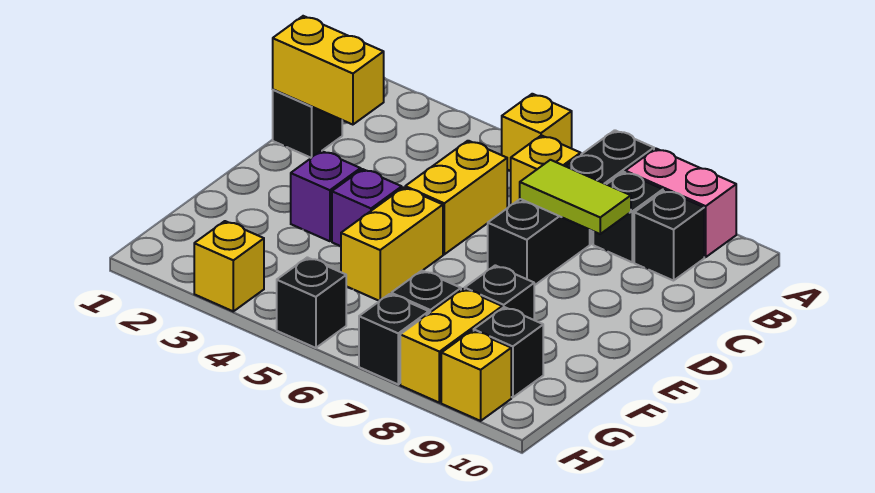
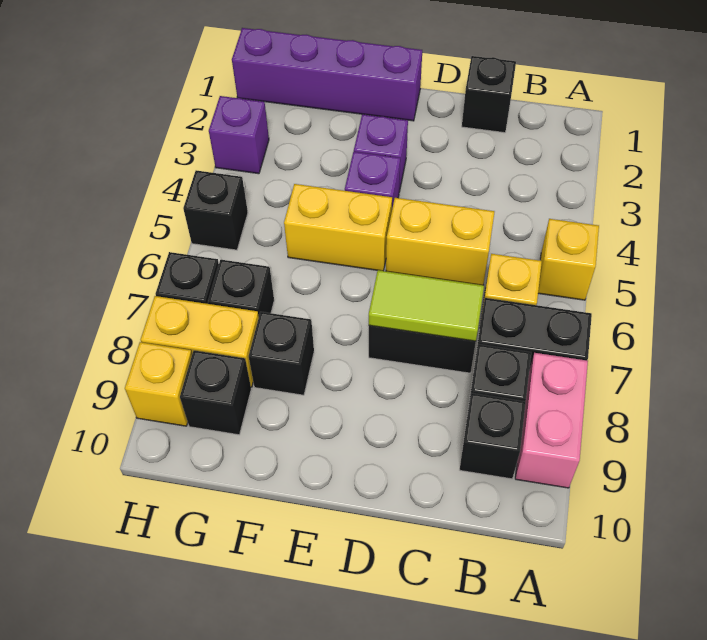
yellow brick C1:C2 level 2 -> none
lime tile C7:C8 level 2 -> lime tile C7:D7 level 2
none -> purple brick E1:H1 level 1
yellow brick H3 level 1 -> purple brick H3 level 1

